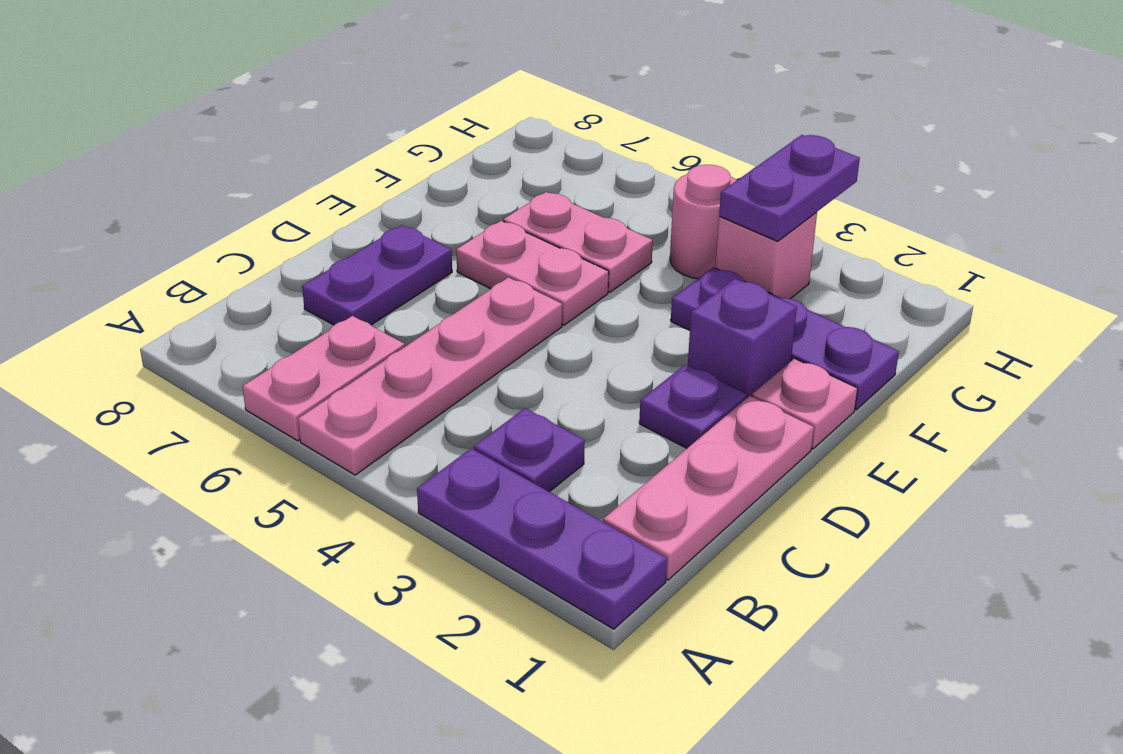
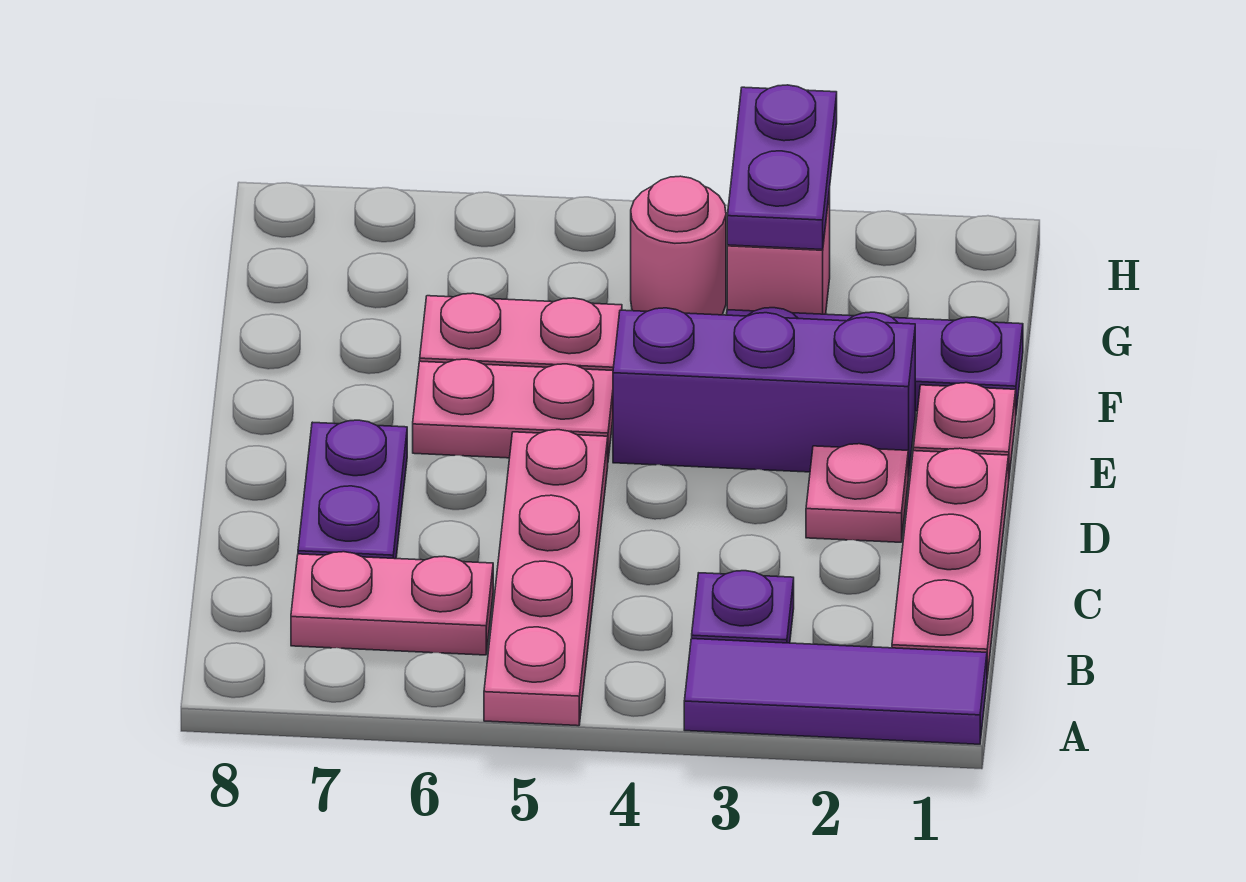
purple plate A1:A3 level 1 -> purple tile A1:A3 level 1
pink plate A6:B6 level 1 -> pink plate B6:B7 level 1
purple plate D2 level 1 -> pink plate D2 level 1
purple brick E2 level 1 -> purple brick E2:E4 level 1

